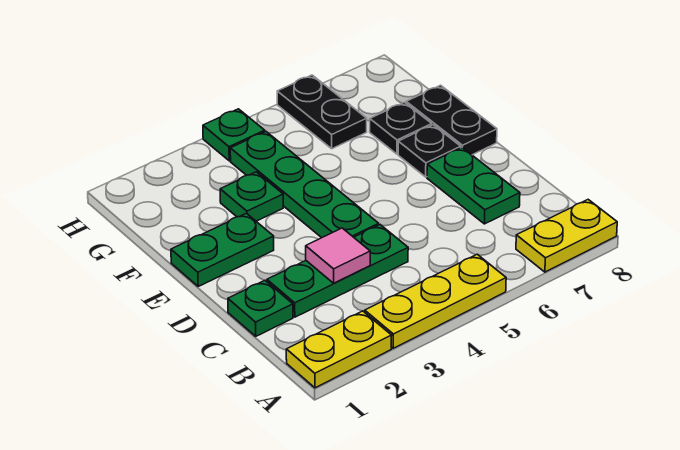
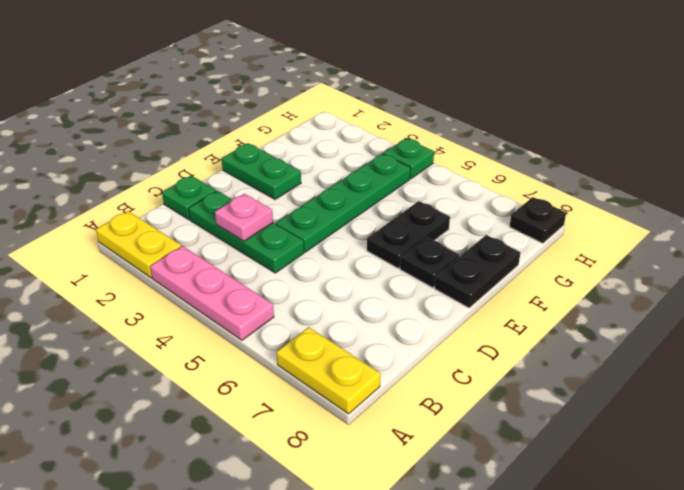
yellow plate A3:A5 level 1 -> pink plate A3:A5 level 1
pink tile C3 level 2 -> pink plate C3 level 2
green plate C7:D7 level 1 -> none
green plate F3 level 1 -> none
black plate F7 level 1 -> black plate H8 level 1
black plate G6:H6 level 1 -> black plate E6:F6 level 1

